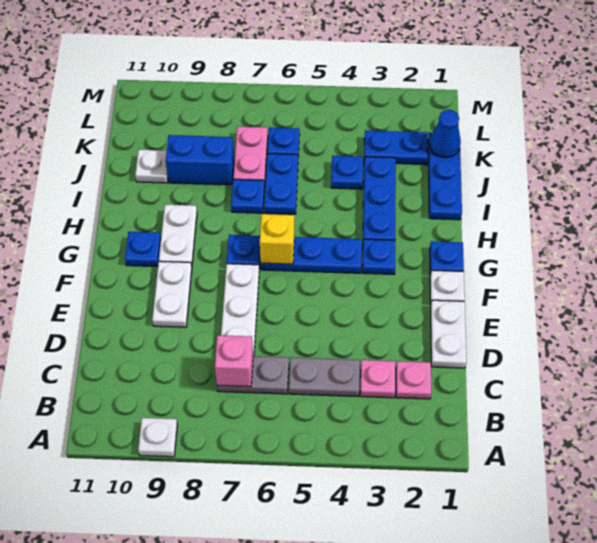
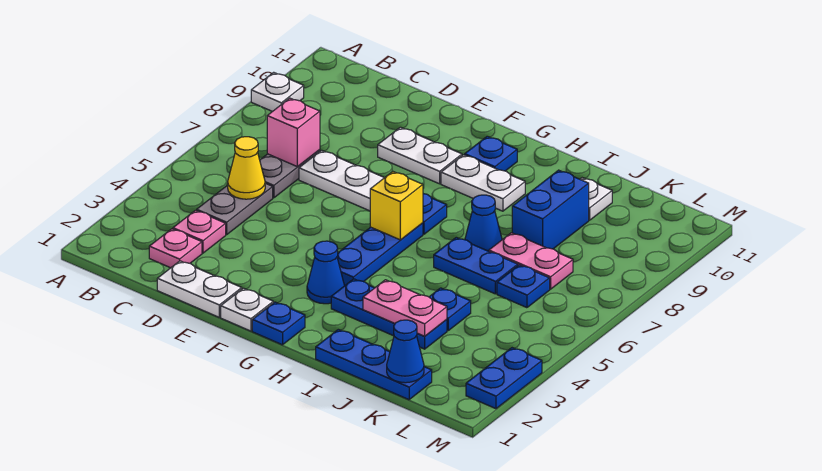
none -> yellow cone C5 level 2
blue plate G3 level 1 -> blue cone G3 level 1
none -> pink plate I3:J3 level 2
blue plate I7 level 1 -> blue cone I7 level 1
blue plate K2:K3 level 1 -> blue plate M2:M3 level 1

